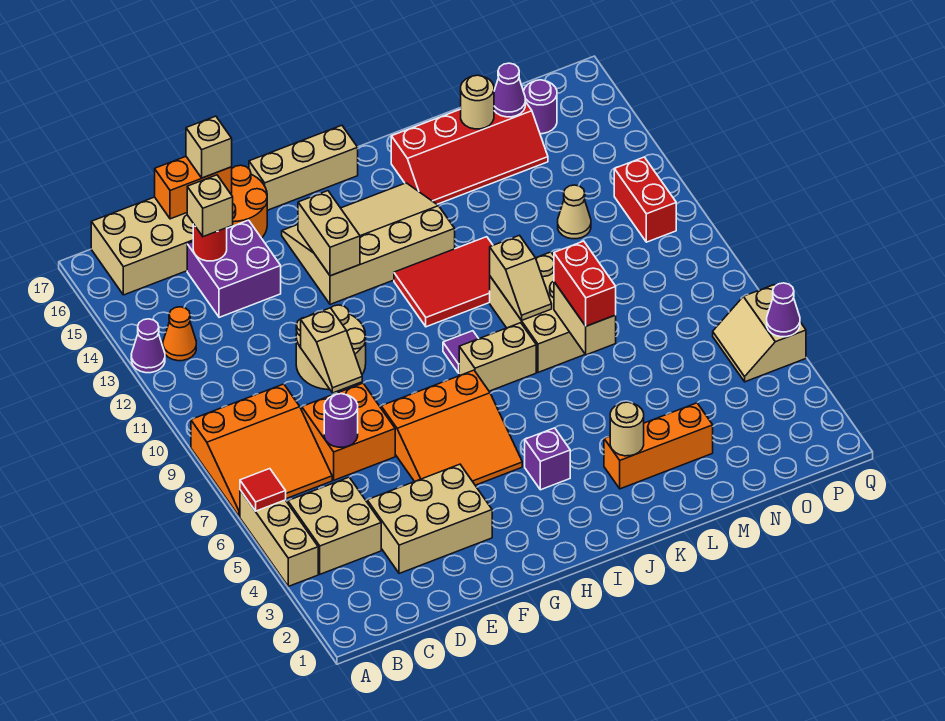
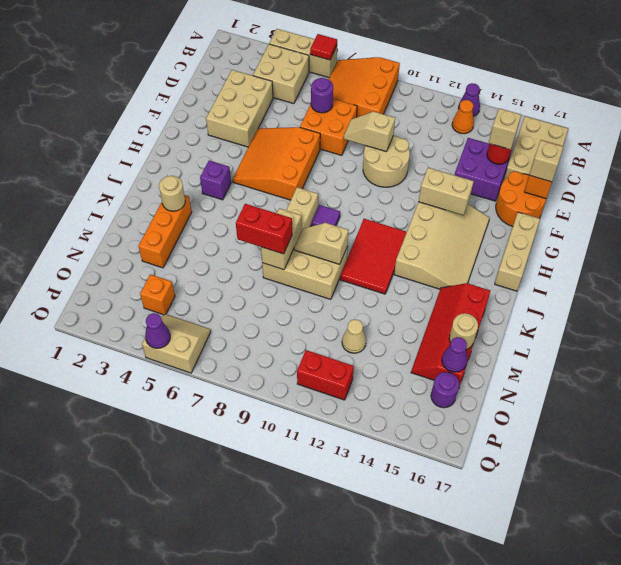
tan brick L7:L8 level 2 -> tan brick K8:L8 level 2
none -> orange brick O4 level 1

